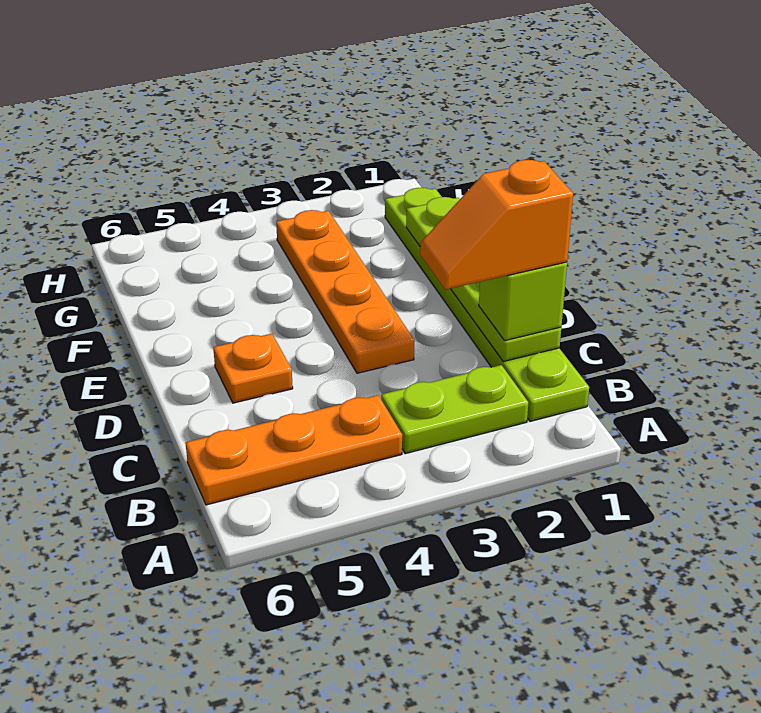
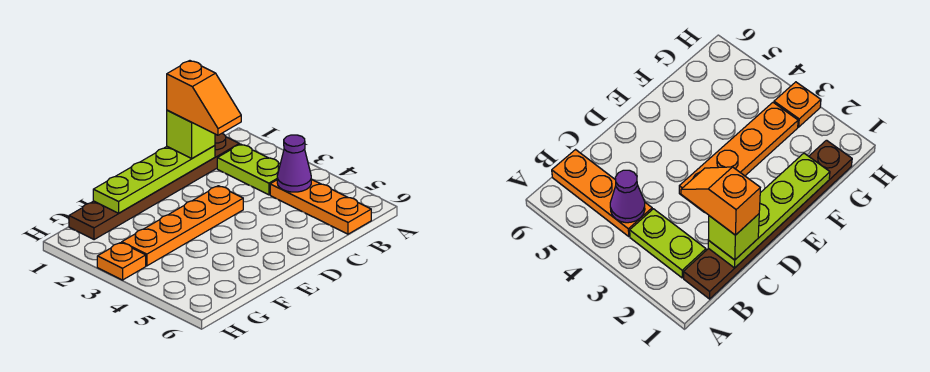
lime plate B1:G1 level 1 -> brown plate B1:G1 level 1
none -> purple cone B4 level 2
orange plate D5 level 1 -> orange plate H3 level 1

